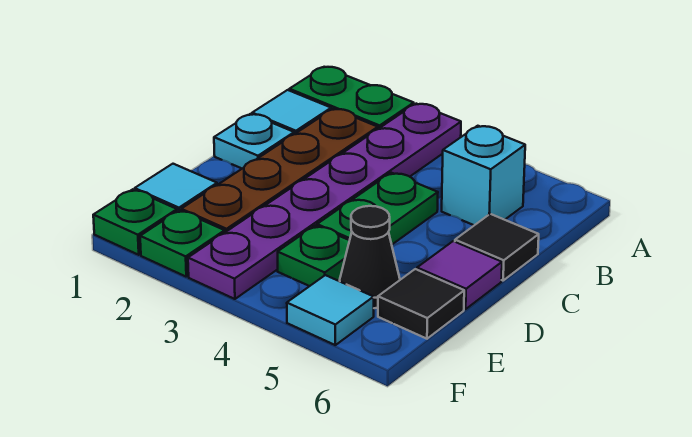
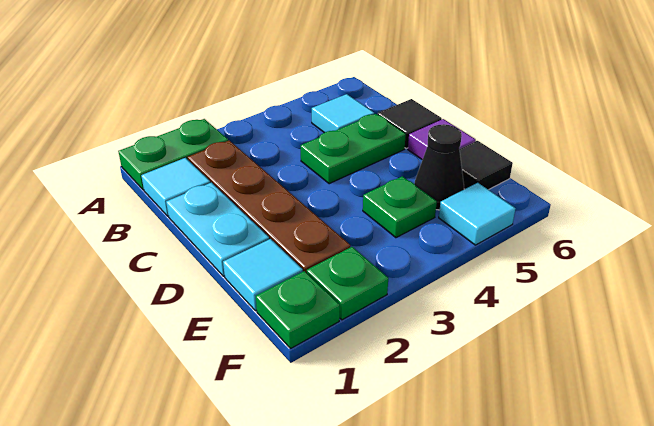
purple plate A3:F3 level 1 -> none
cyan brick B5 level 1 -> cyan tile B5 level 1
cyan plate C1 level 1 -> cyan plate C1:D1 level 1
green plate C4:D4 level 1 -> green plate C4:C5 level 1

